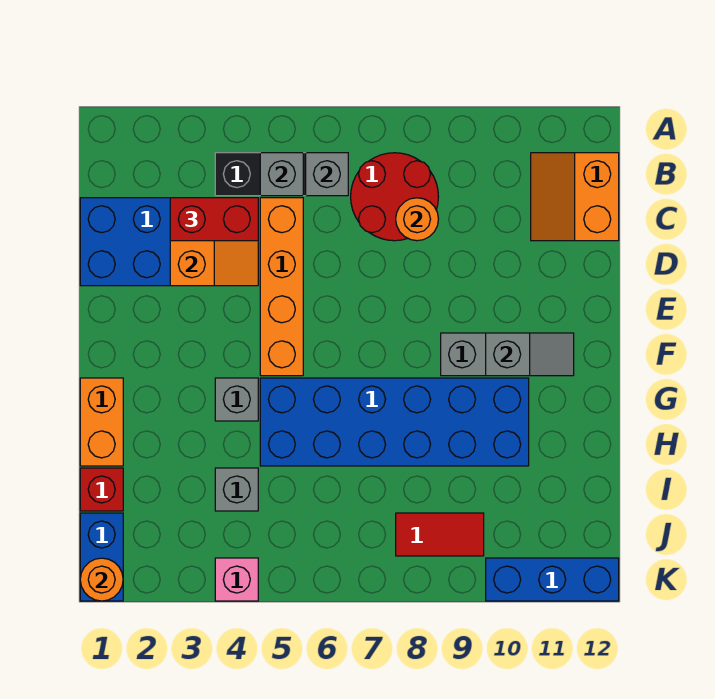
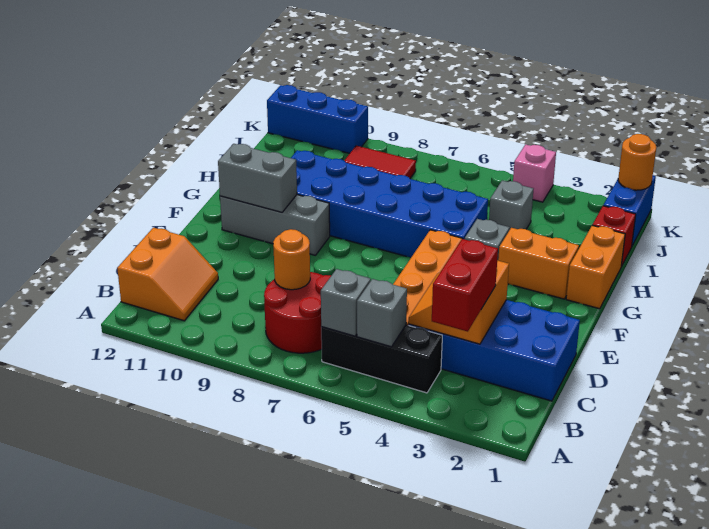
red brick C3:C4 level 3 -> red brick B3:C3 level 3
grey slope F10:F11 level 2 top 10 -> grey brick F10:F11 level 2
none -> orange brick G2:G3 level 1

